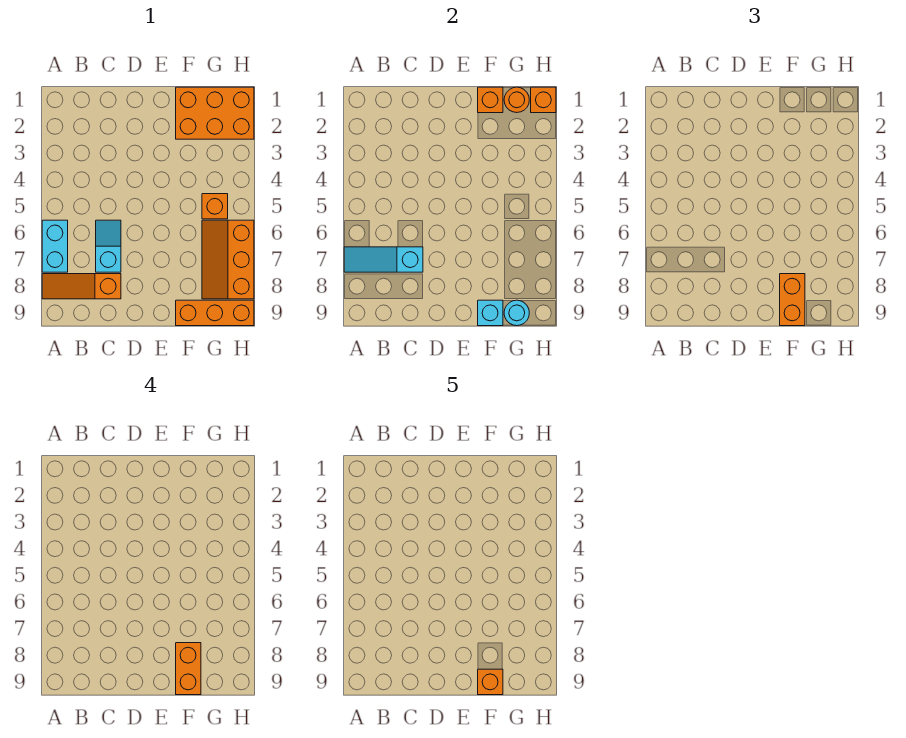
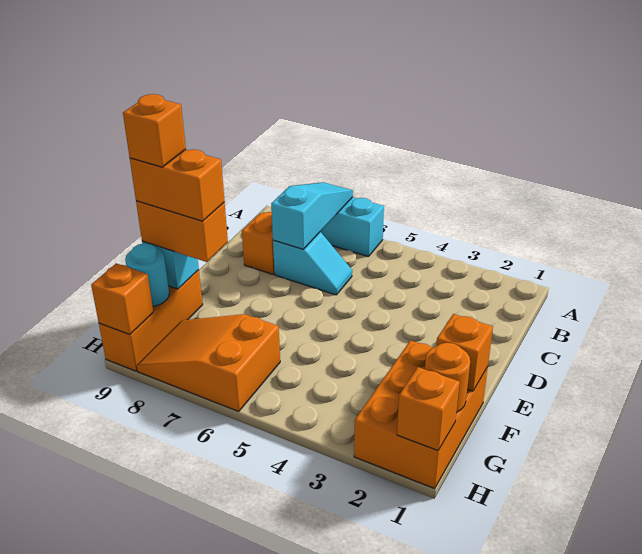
orange brick G5 level 1 -> orange brick H9 level 2
orange slope G6:H8 level 1 top H -> orange slope G6:H8 level 1 top 6

